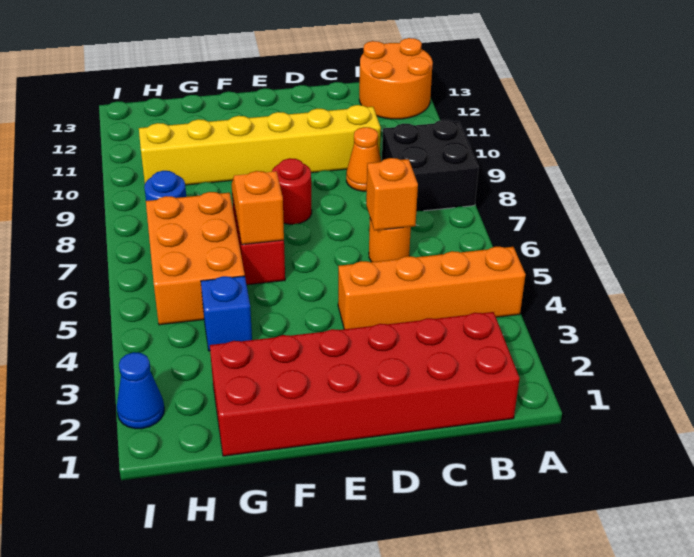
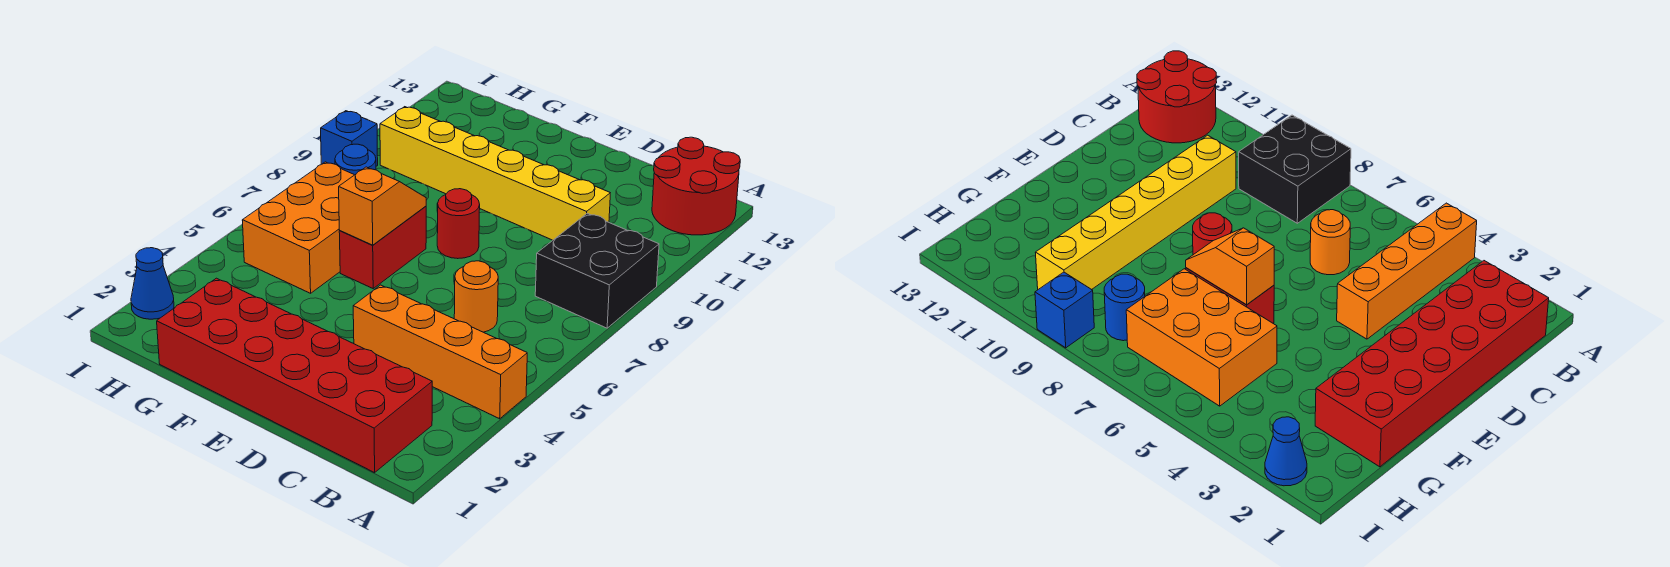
orange round brick A12:B13 level 1 -> red round brick A12:B13 level 1
orange brick C6 level 2 -> none
orange cone C9 level 1 -> none
blue brick G4 level 1 -> blue brick I9 level 1

